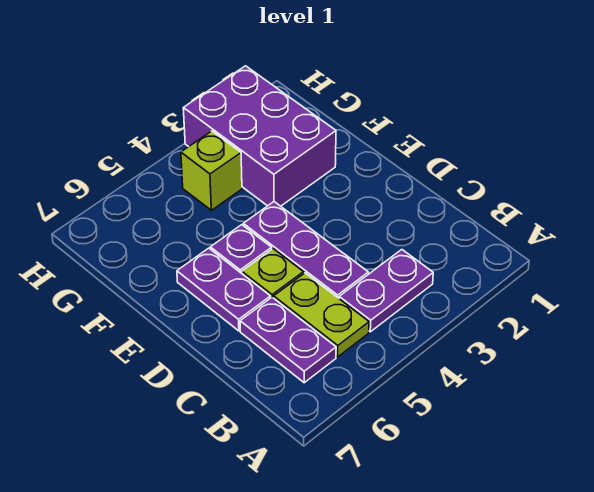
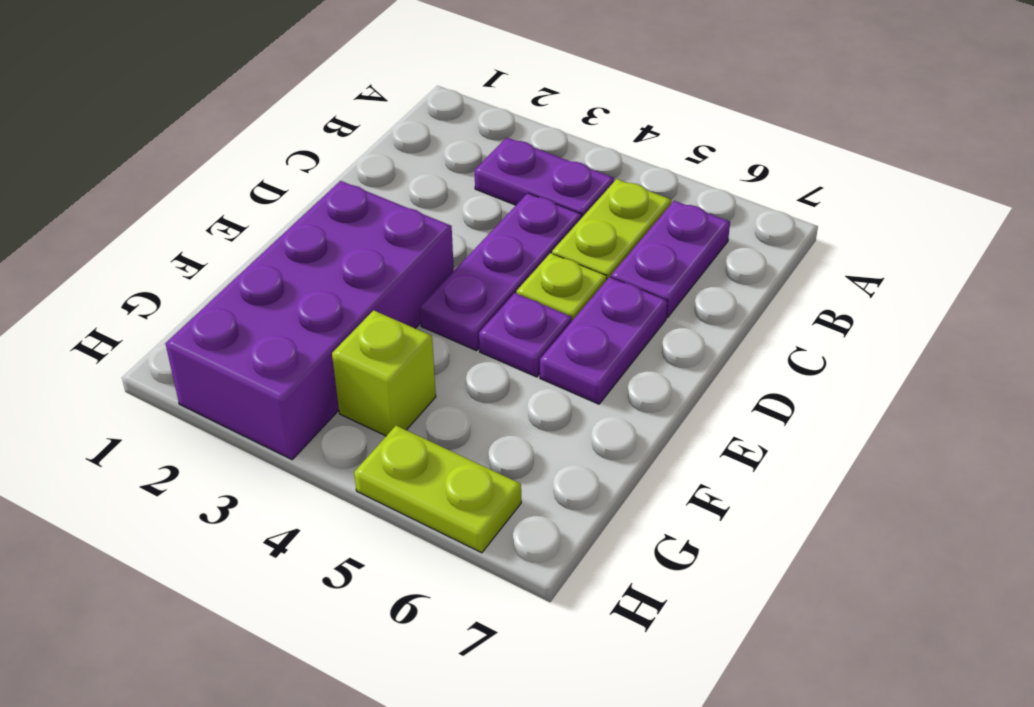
purple brick F2:H3 level 1 -> purple brick E2:H3 level 1
none -> lime plate H5:H6 level 1

